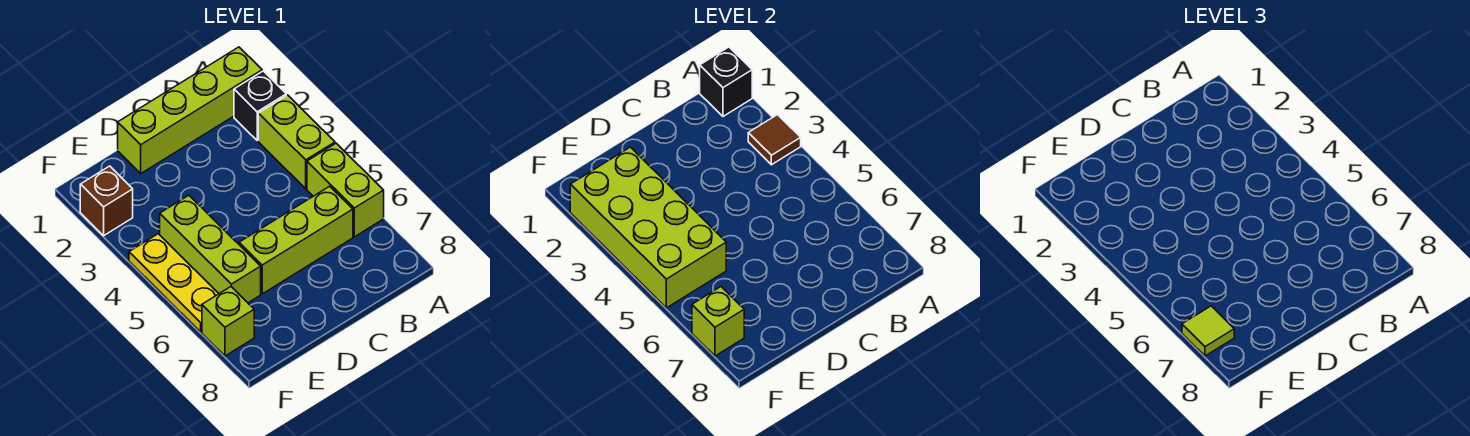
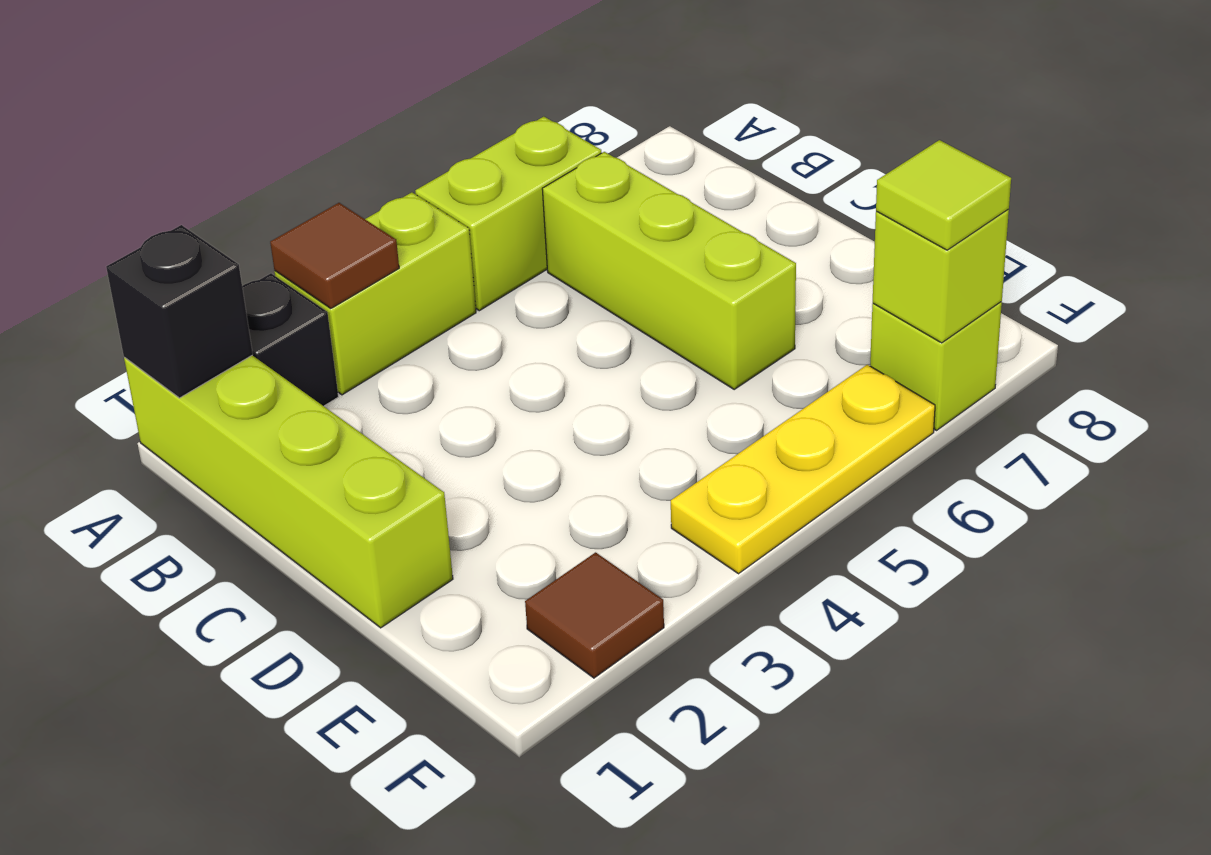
lime brick E2:F5 level 2 -> none
lime brick E4:E6 level 1 -> none
brown brick F2 level 1 -> brown tile F2 level 1

